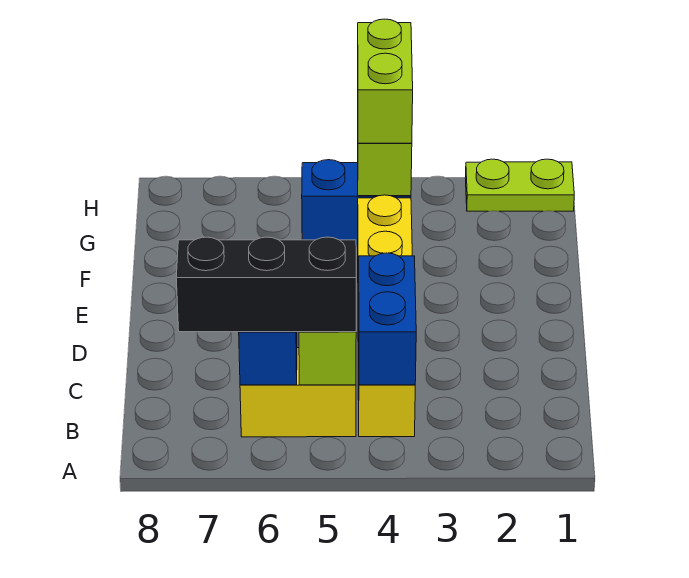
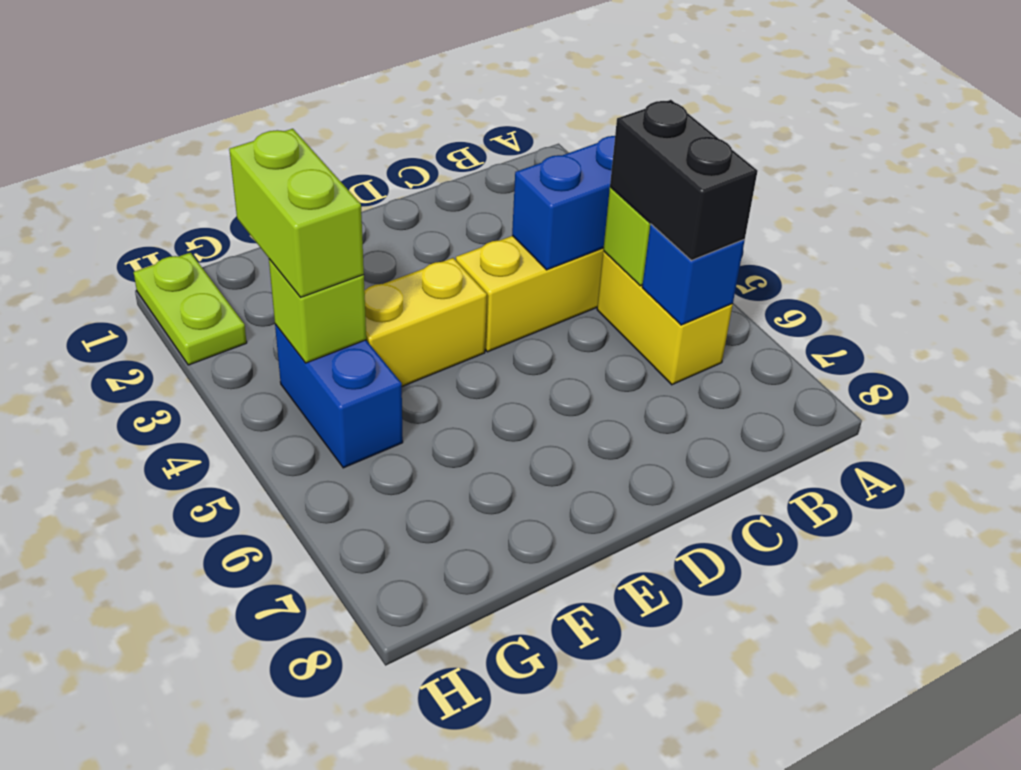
black brick B5:B7 level 3 -> black brick B5:B6 level 3
lime brick G4:H4 level 3 -> lime brick G3:G4 level 3

